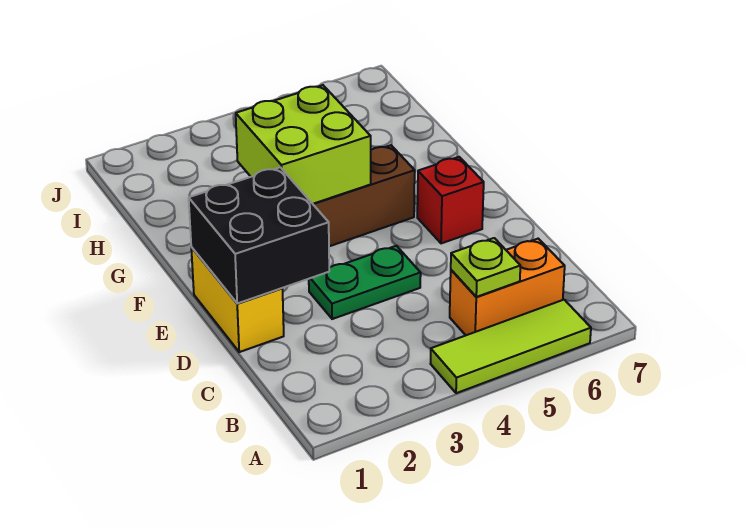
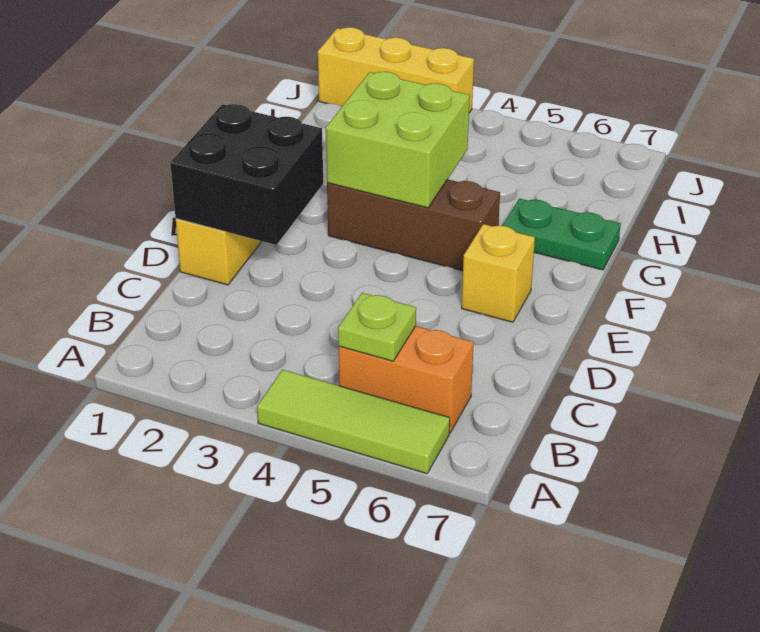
green plate D3:D4 level 1 -> green plate G6:G7 level 1
red brick E6 level 1 -> yellow brick E6 level 1
none -> yellow brick J1:J3 level 1

